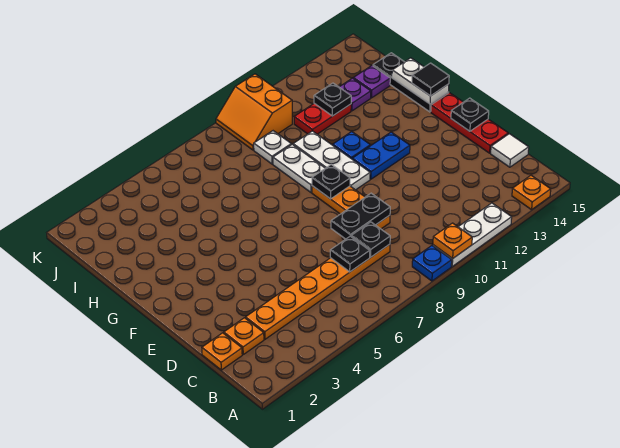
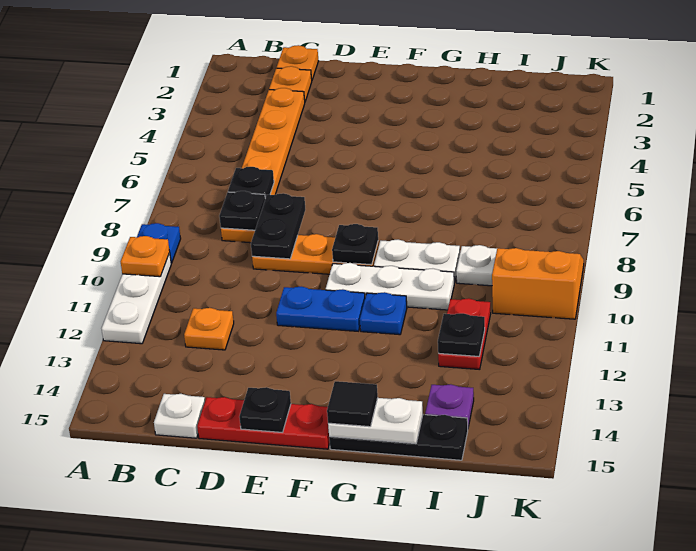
orange plate A14 level 1 -> orange plate C12 level 1
white tile C15 level 1 -> white plate C15 level 1
blue plate F11:F12 level 1 -> blue plate E11:F11 level 1
purple plate I13 level 1 -> none

